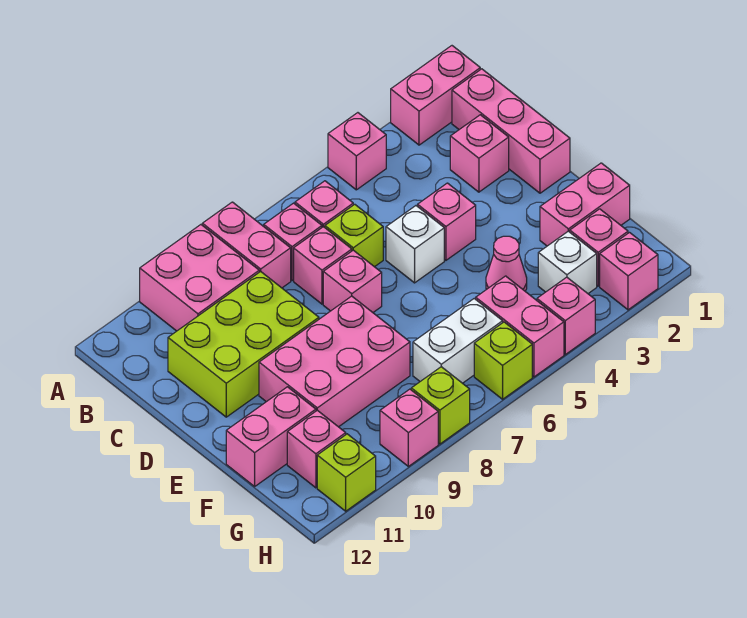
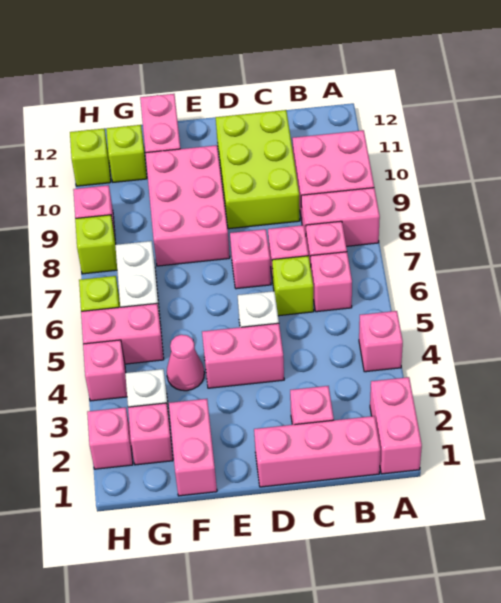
pink brick D4 level 1 -> pink brick D4:E4 level 1
pink brick G11 level 1 -> lime brick G11 level 1

